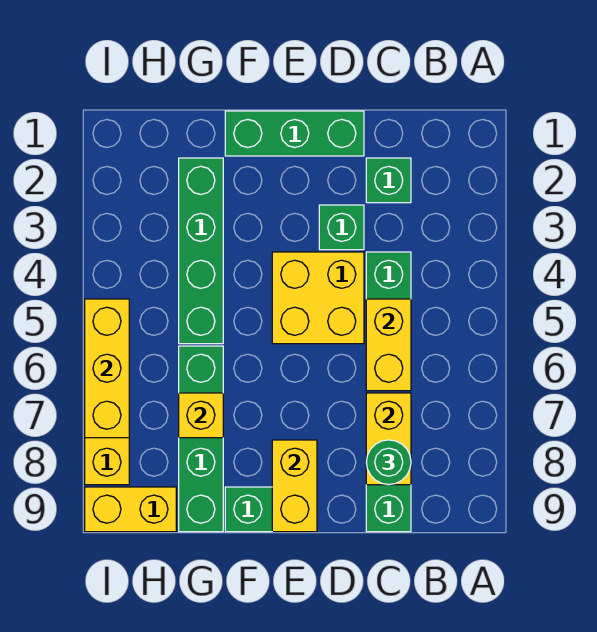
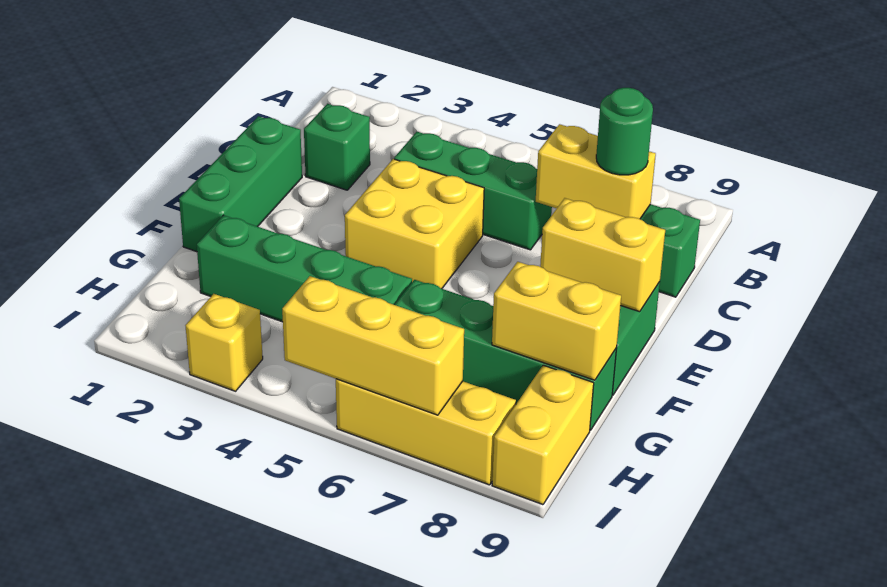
yellow brick C5:C6 level 2 -> yellow brick G8:G9 level 2
green brick D3 level 1 -> none
yellow brick G7 level 2 -> yellow brick I3 level 1

